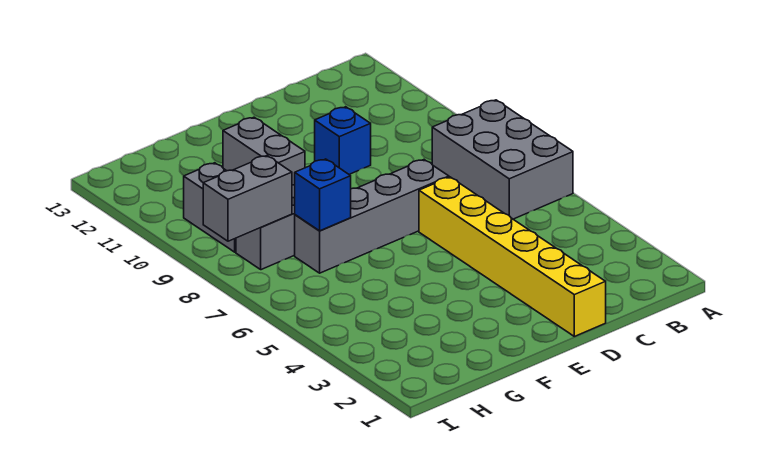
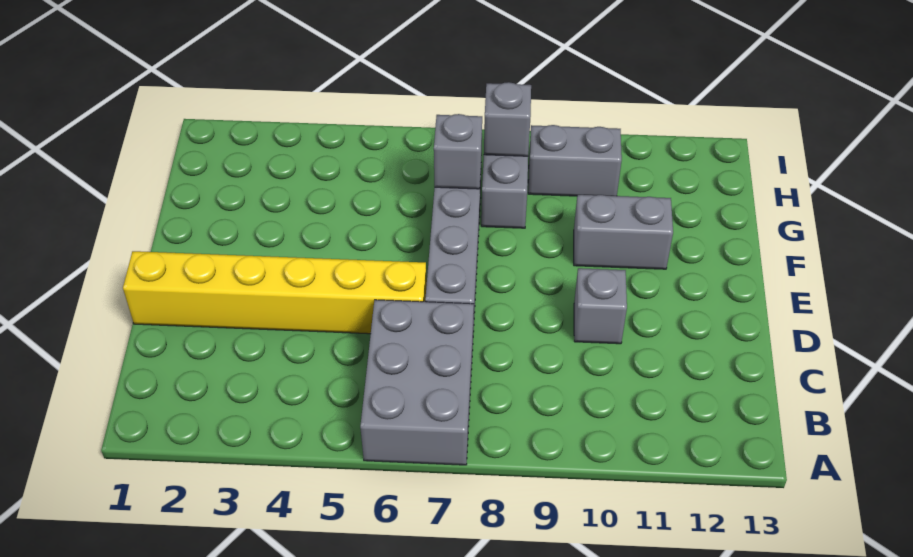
grey brick A6:B8 level 1 -> grey brick A6:C7 level 1
blue brick D10 level 1 -> grey brick D10 level 1
blue brick G7 level 2 -> grey brick G7 level 2
grey brick H8:I8 level 2 -> grey brick H8 level 2

